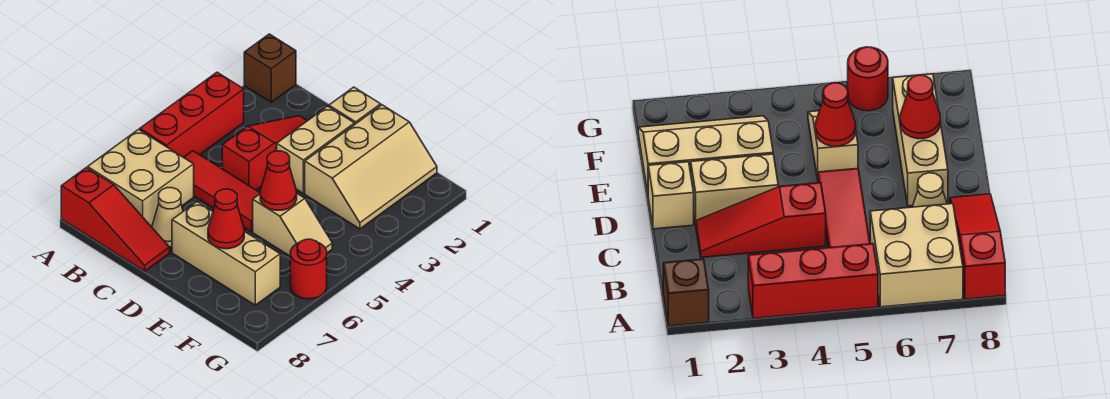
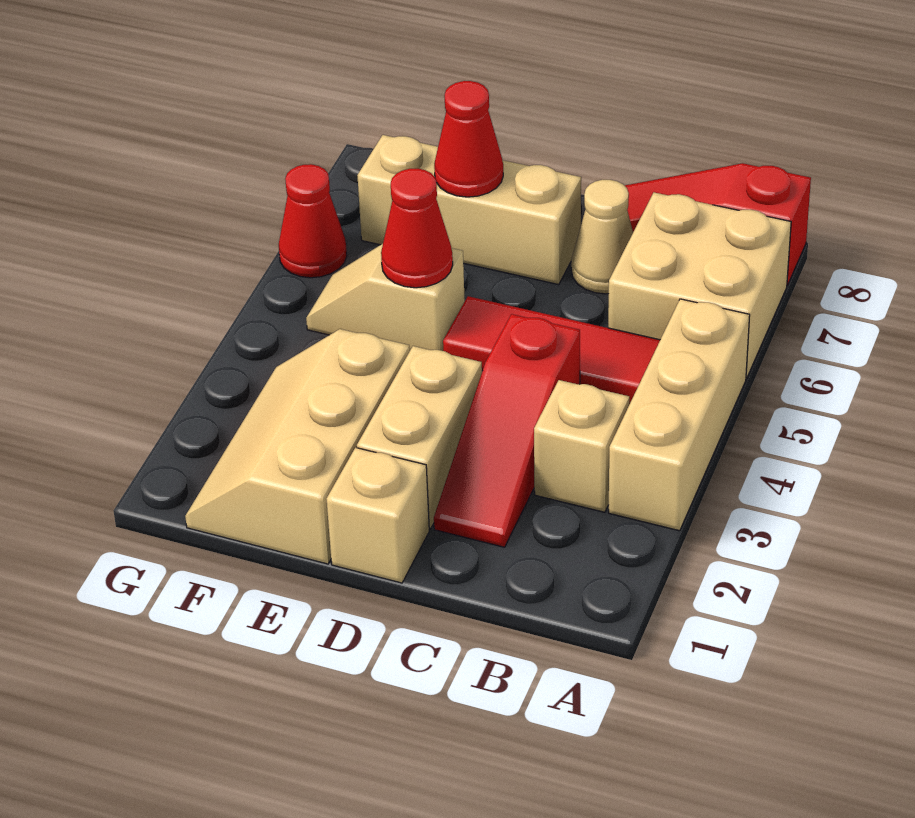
brown brick A1 level 1 -> none
red brick A3:A5 level 1 -> tan brick A3:A5 level 1
none -> tan brick B3 level 1
red round brick G6 level 1 -> red cone G6 level 1

